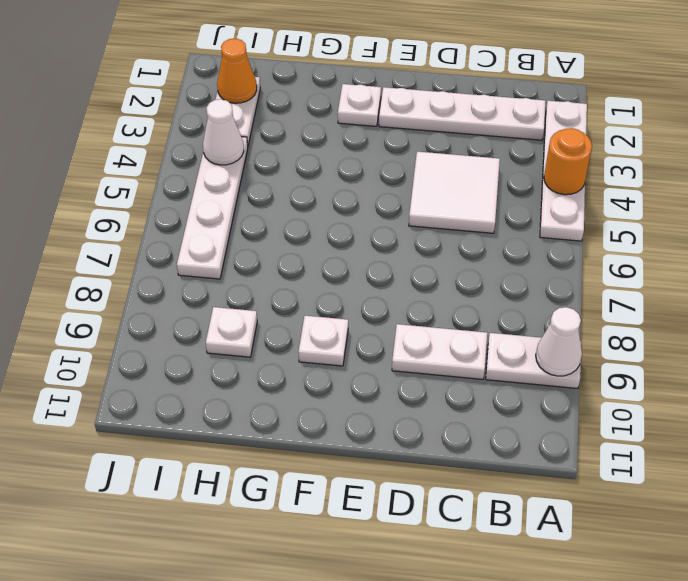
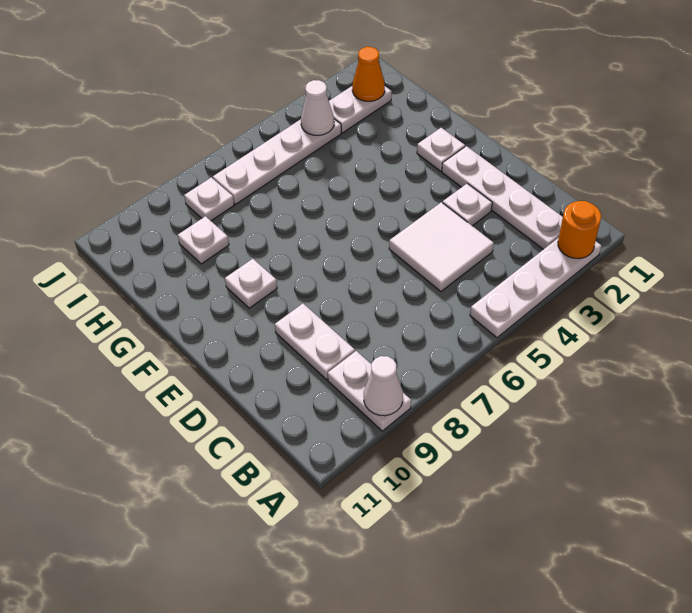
orange round brick A4 level 2 -> orange round brick A2 level 2
none -> white plate D3 level 1
none -> white plate I8 level 1

